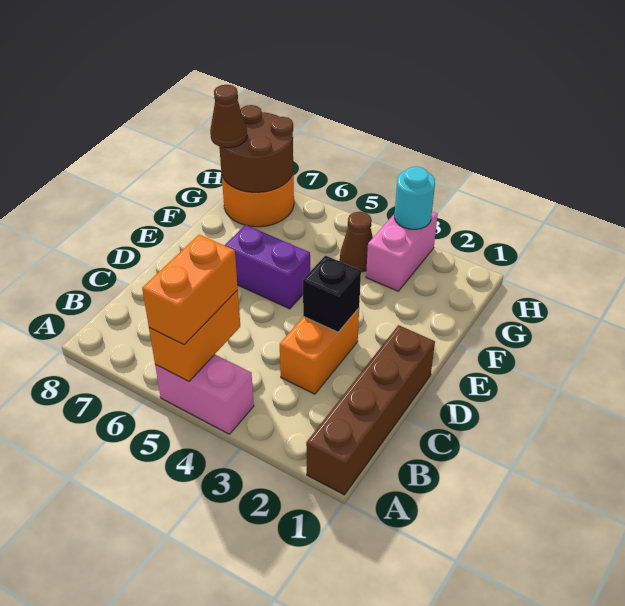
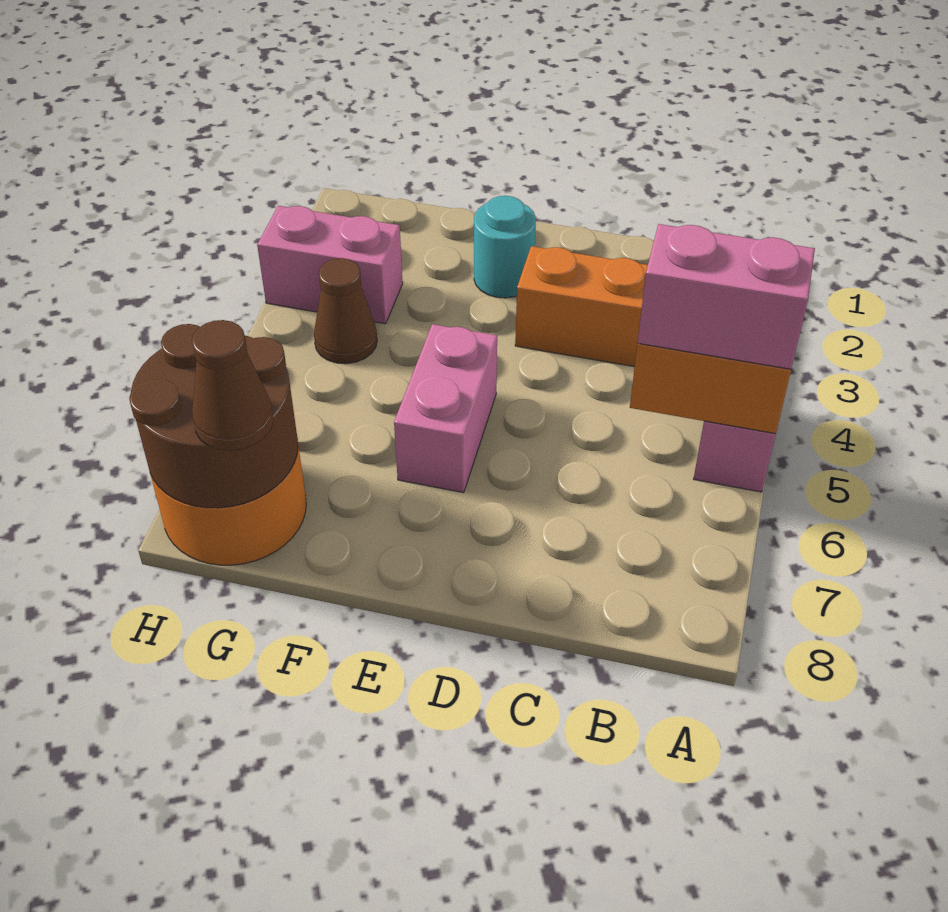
brown brick A1:D1 level 1 -> none
orange brick A5:B5 level 3 -> pink brick A5:B5 level 3
black brick D3 level 2 -> none
purple brick E5:E6 level 1 -> pink brick E5:E6 level 1
cyan round brick H3 level 2 -> cyan round brick E2 level 1

